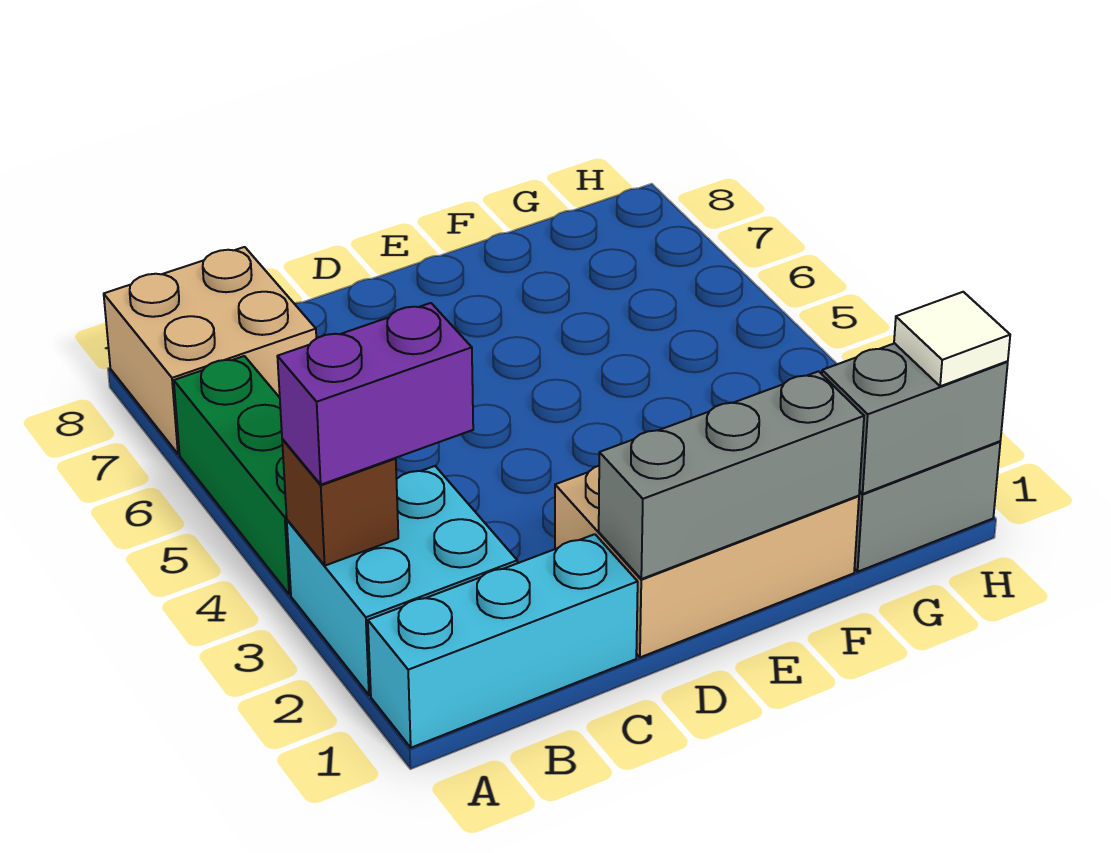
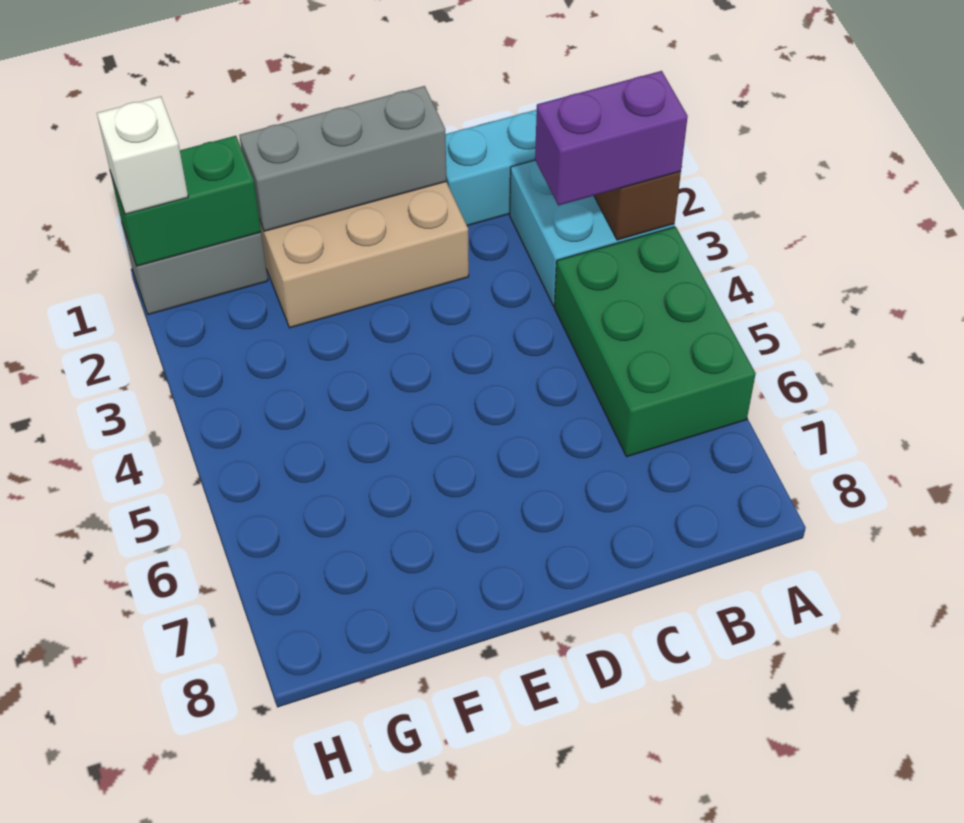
green brick A4:A6 level 1 -> green brick A4:B6 level 1
tan brick A7:B8 level 1 -> none
grey brick G1:H1 level 2 -> green brick G1:H1 level 2
white tile H1 level 3 -> white brick H1 level 3

